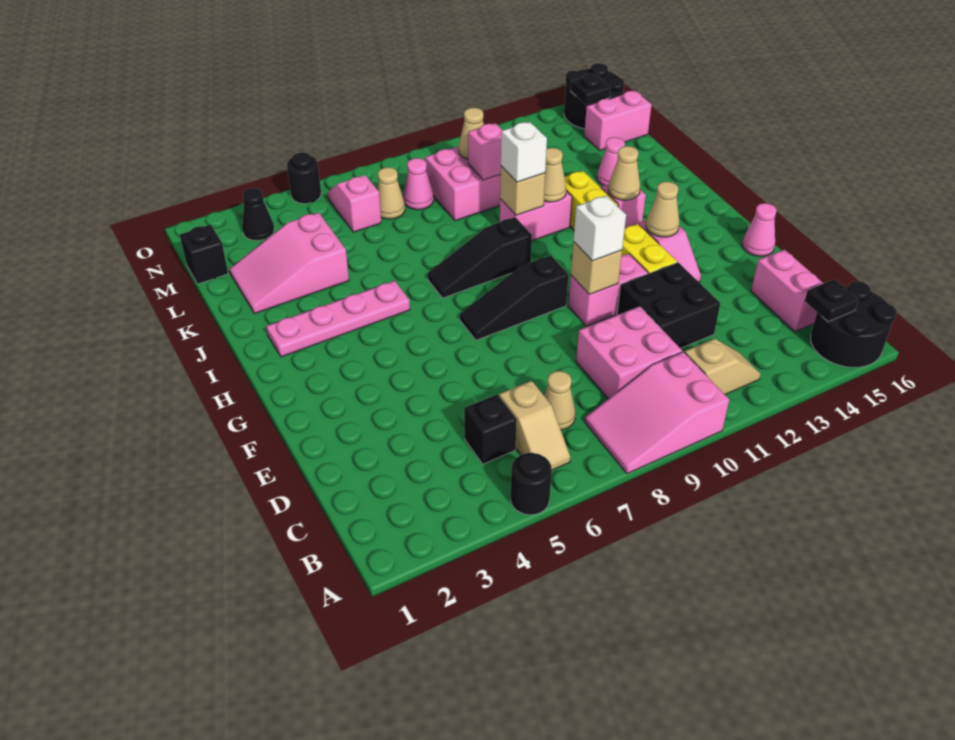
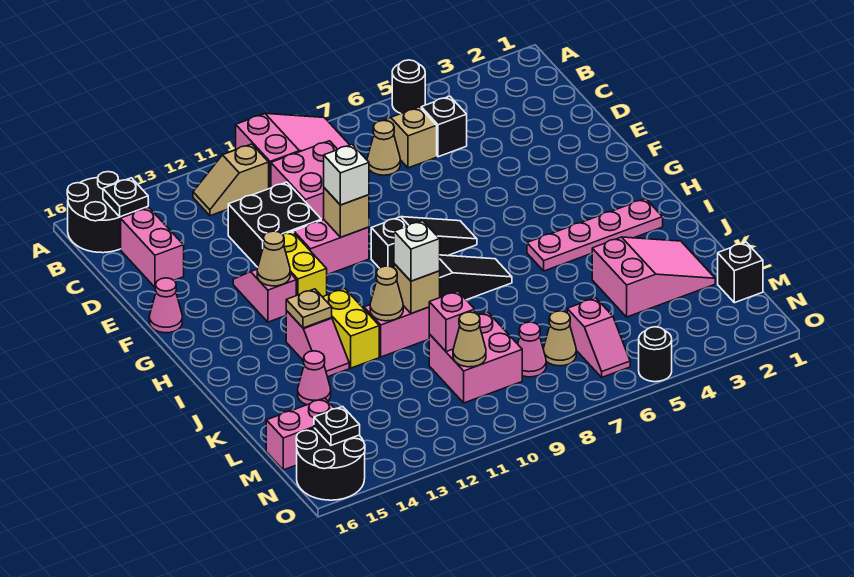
tan cone I13 level 2 -> tan plate I13 level 2
black cone N3 level 1 -> none

